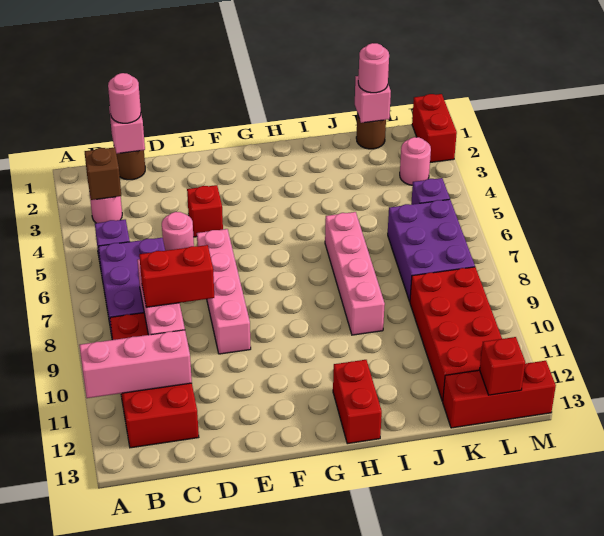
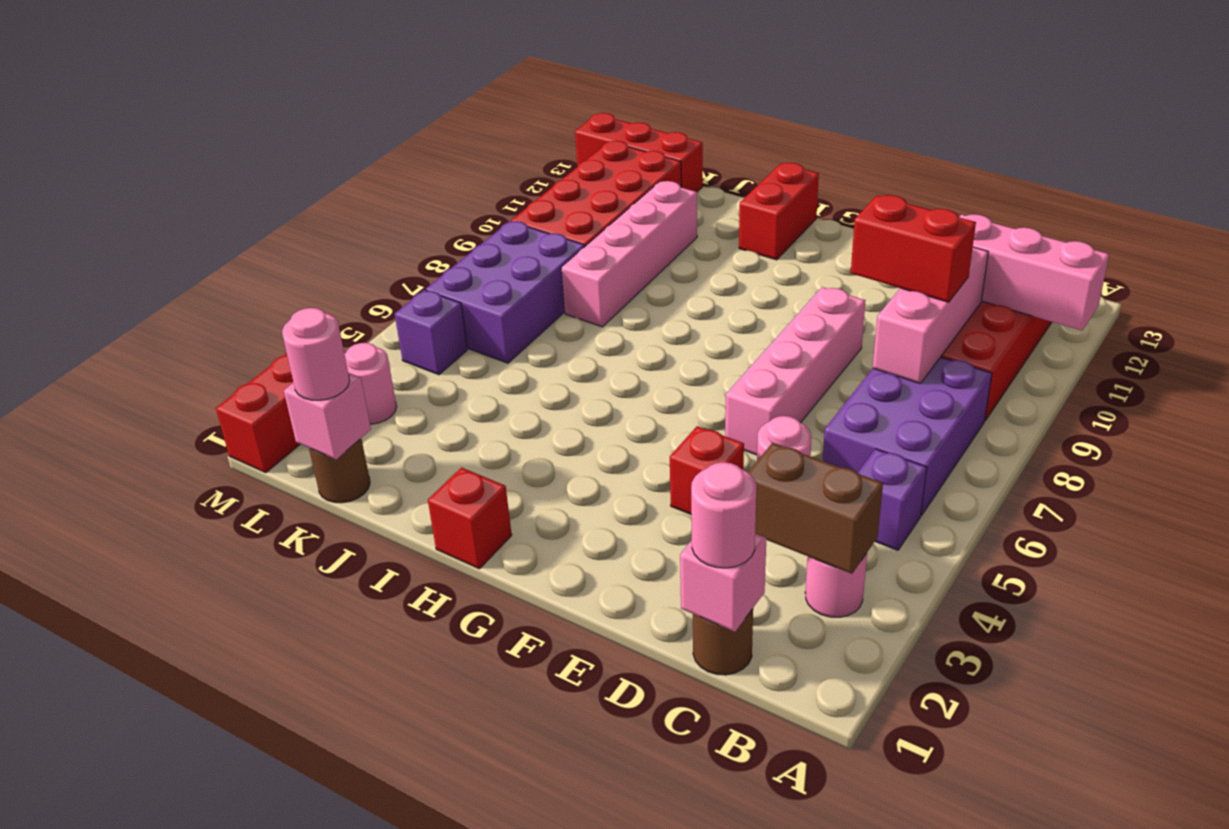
brown brick B3 level 2 -> brown brick B3:C3 level 2
pink brick I6:I9 level 1 -> pink brick J8:J11 level 1
red brick L13 level 2 -> red brick H1 level 1

